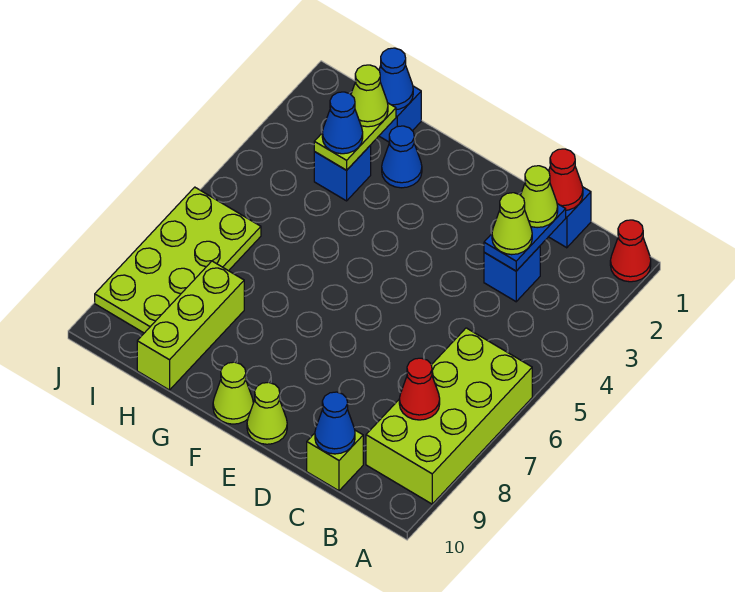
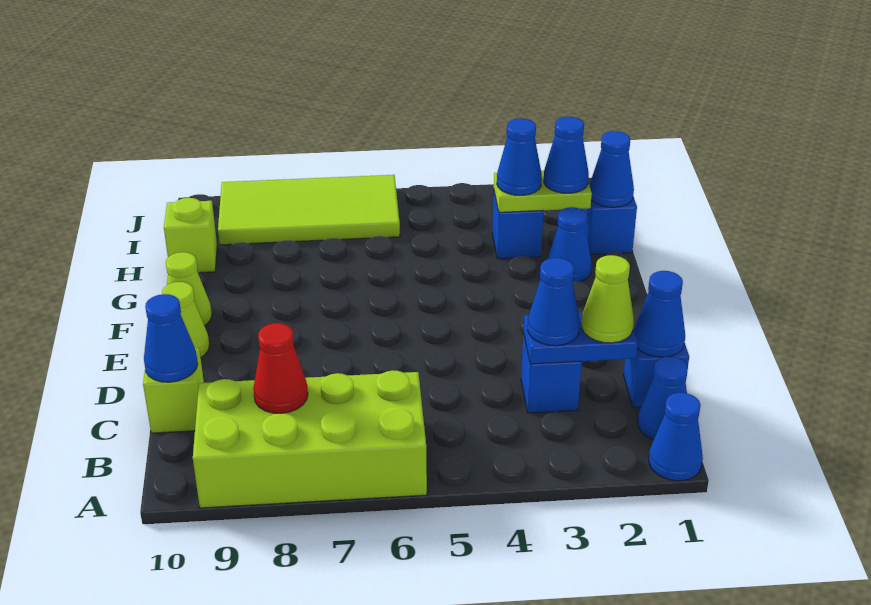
red cone A1 level 1 -> blue cone A1 level 1
none -> blue cone B1 level 1
red cone C1 level 2 -> blue cone C1 level 2
lime cone C3 level 3 -> blue cone C3 level 3
lime cone H2 level 3 -> blue cone H2 level 3
lime brick H8:H10 level 1 -> lime brick H10 level 1
lime plate I6:J9 level 1 -> lime tile I6:J9 level 1

